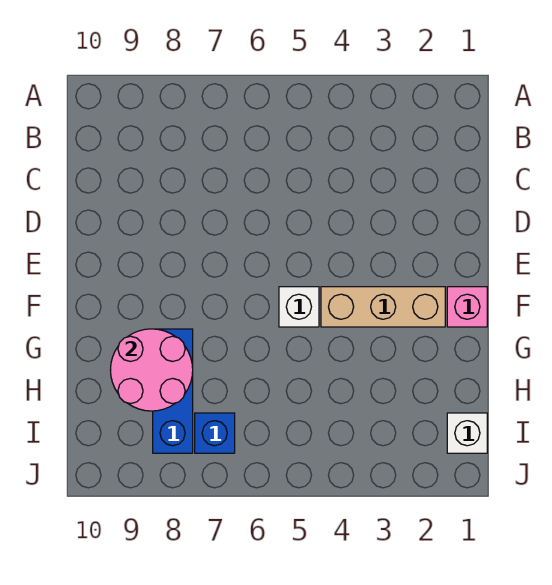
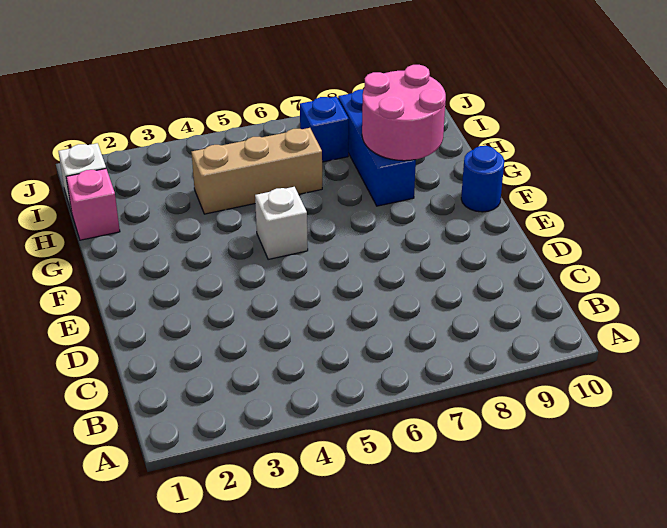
pink brick F1 level 1 -> pink brick H1 level 1
tan brick F2:F4 level 1 -> tan brick H4:H6 level 1
none -> blue round brick F10 level 1

